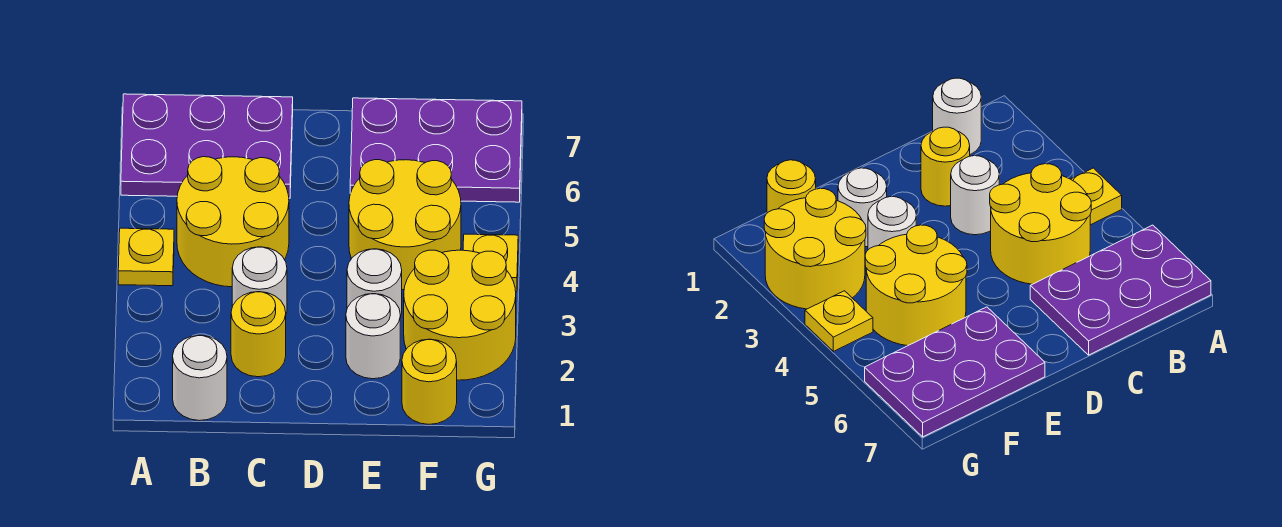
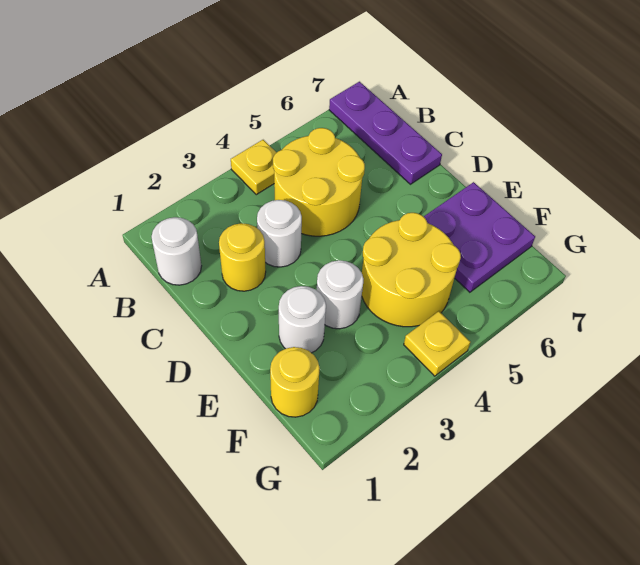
purple plate A6:C7 level 1 -> purple plate A7:C7 level 1
purple plate E6:G7 level 1 -> purple plate E6:F7 level 1
yellow round brick F2:G3 level 1 -> none

